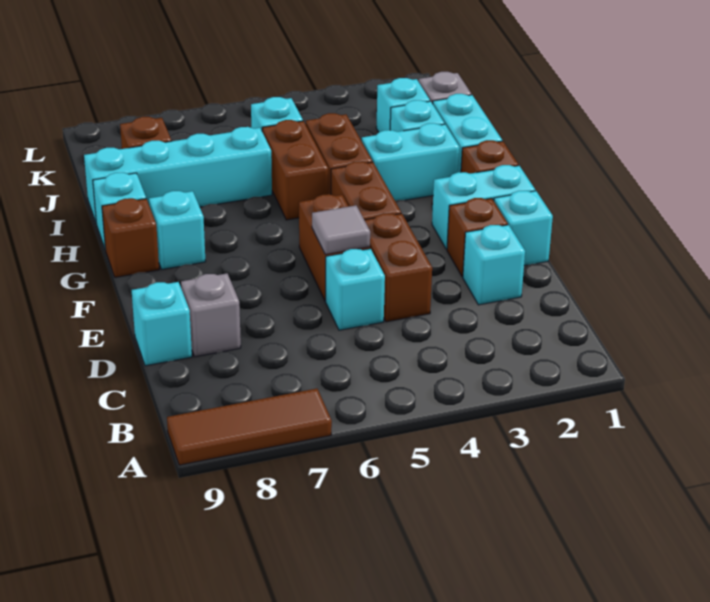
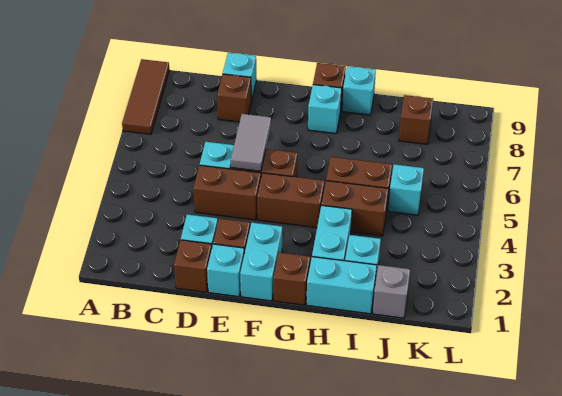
none -> brown brick D1 level 1
grey brick D8 level 1 -> brown brick D8 level 1
grey tile E5 level 2 -> grey tile E5:E6 level 2
cyan brick I6:I9 level 1 -> none
cyan brick J2 level 1 -> none

